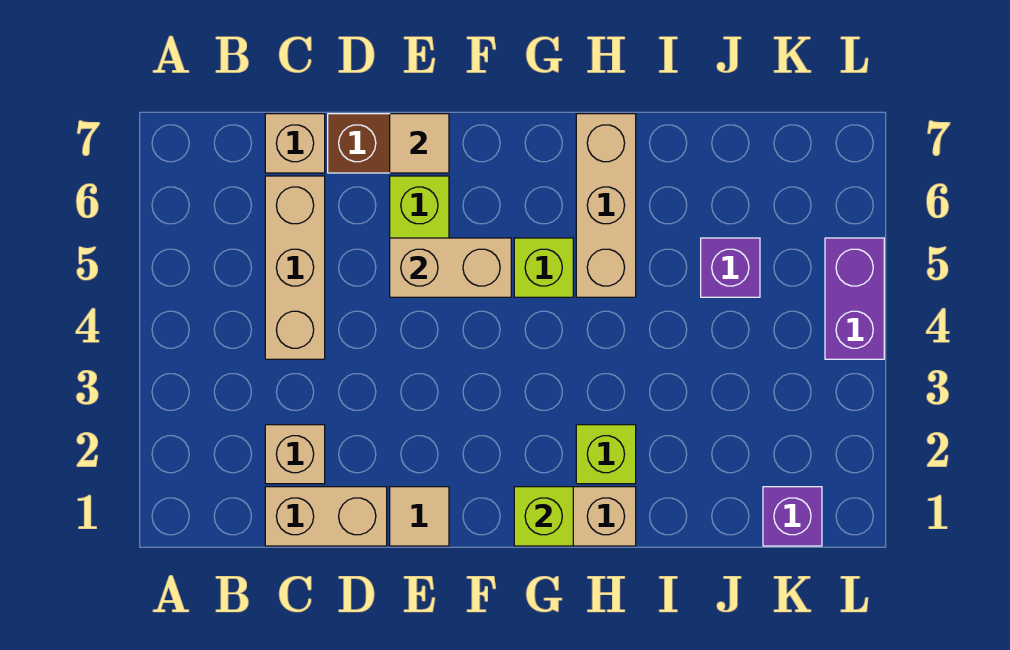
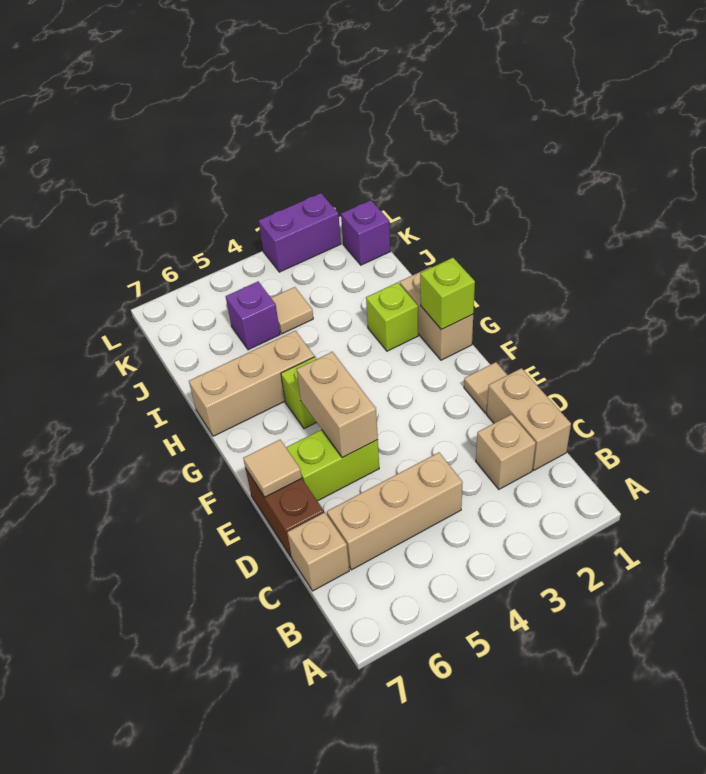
none -> tan tile J4 level 1
purple brick L4:L5 level 1 -> purple brick L2:L3 level 1

